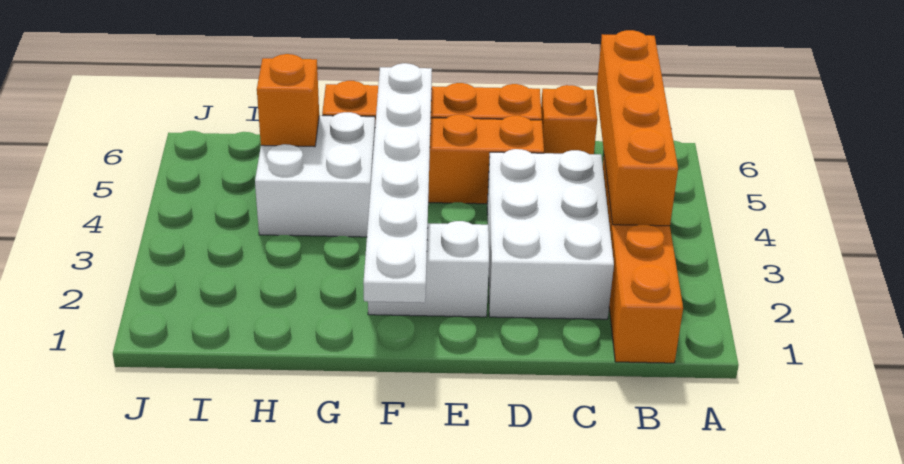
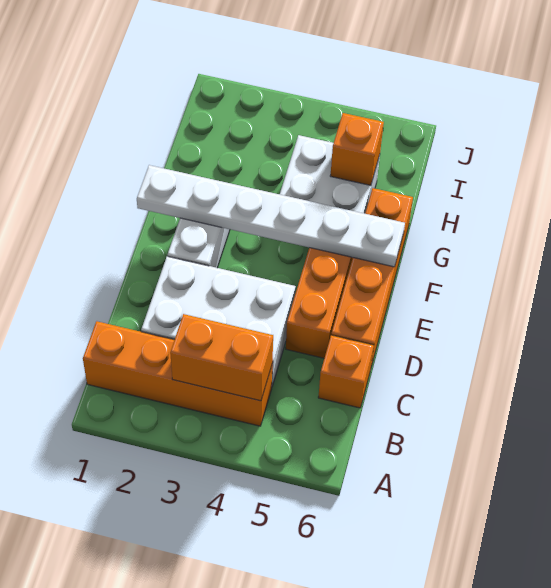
orange brick B3:B6 level 2 -> orange brick B3:B4 level 2

